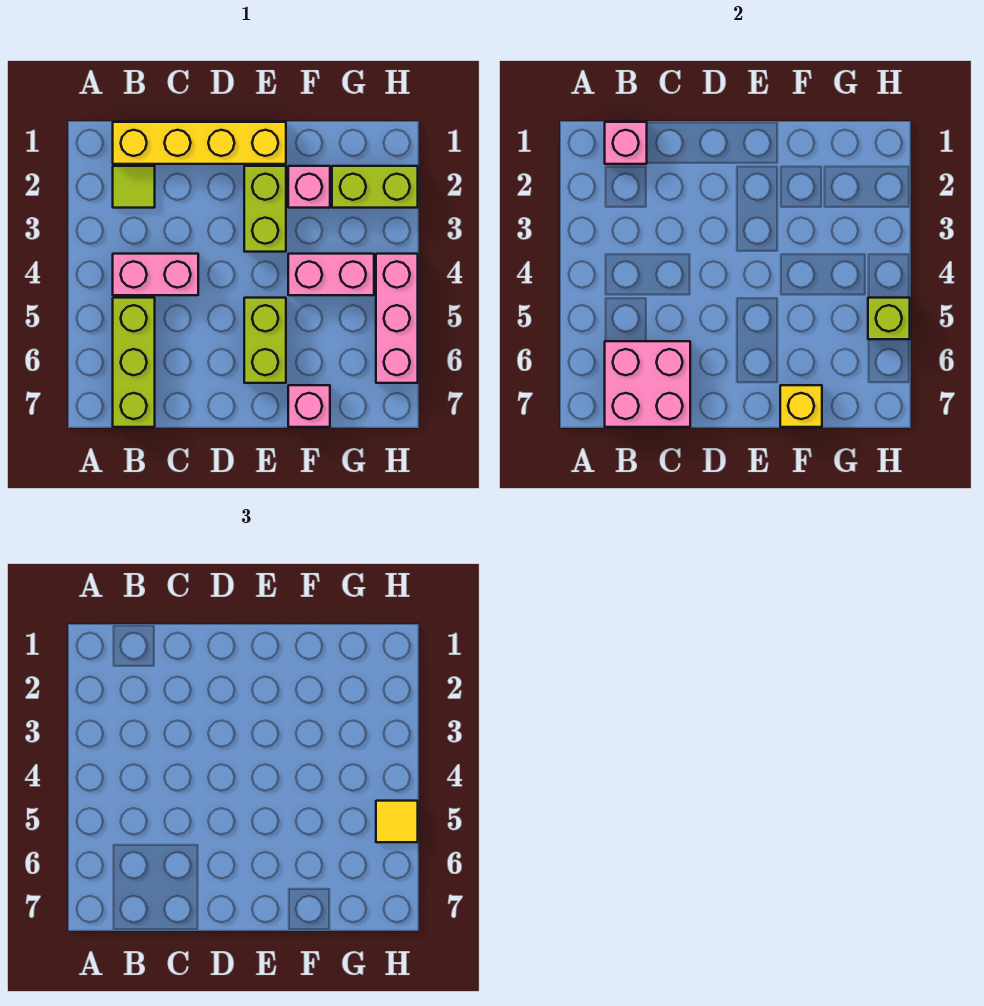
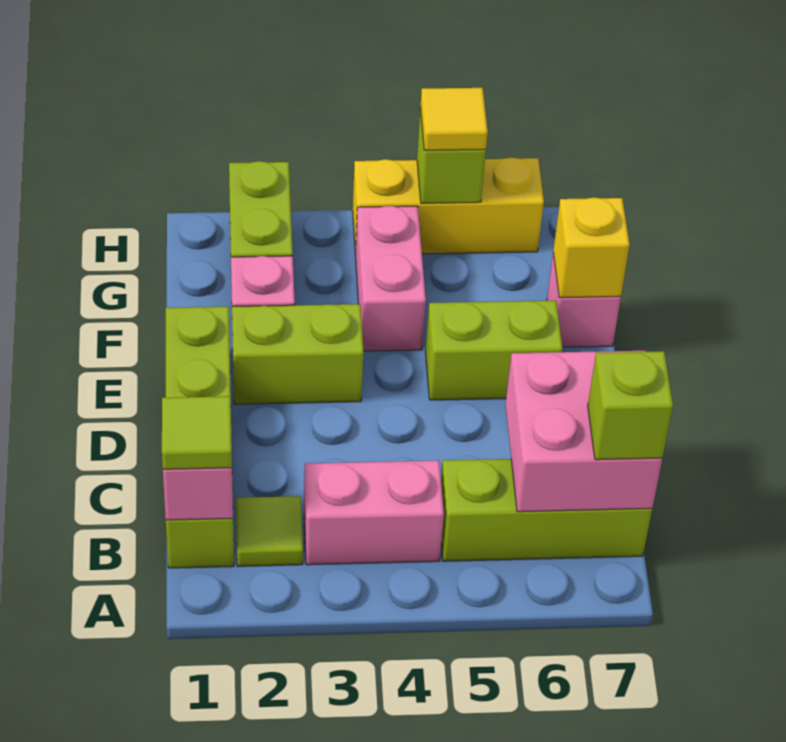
yellow brick B1:E1 level 1 -> lime brick B1:E1 level 1
none -> lime tile B1 level 3
pink brick B4:C4 level 1 -> pink brick B3:B4 level 1
none -> lime brick B7 level 3
pink brick H4:H6 level 1 -> yellow brick H4:H6 level 1

